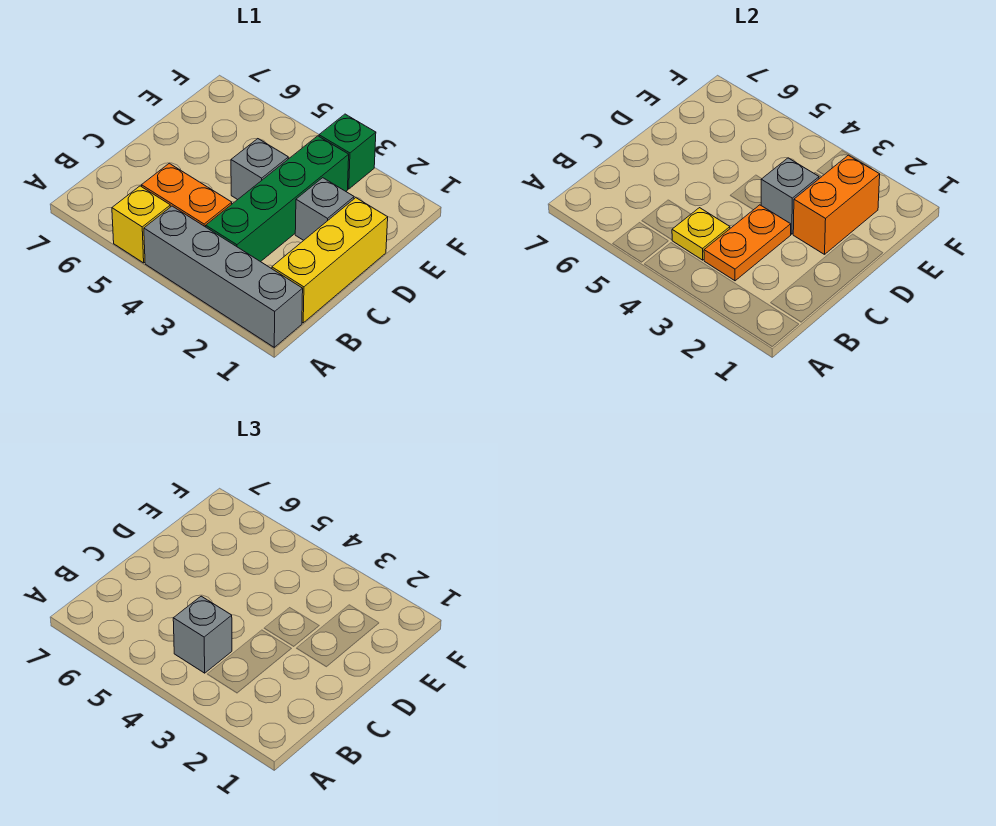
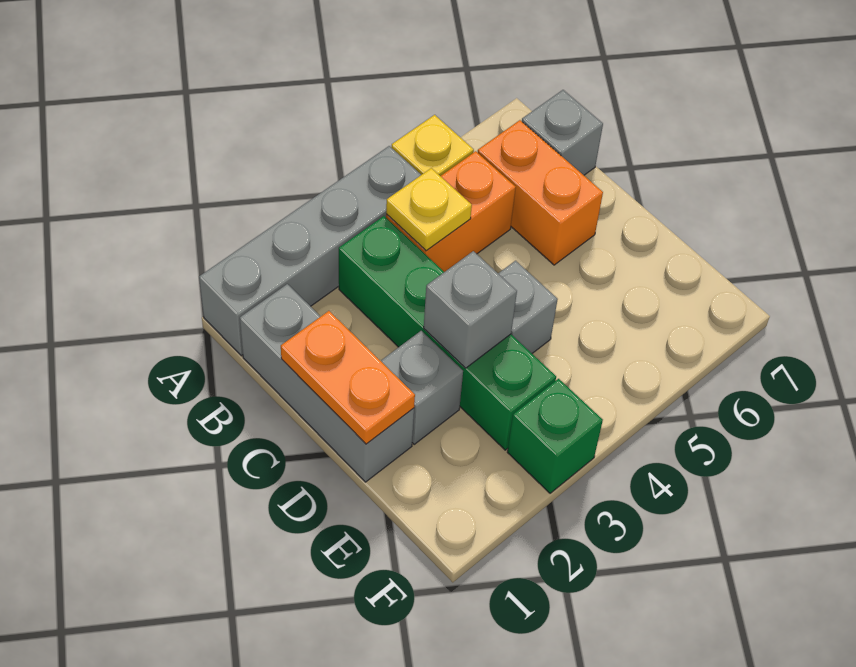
yellow brick B1:D1 level 1 -> grey brick B1:D1 level 1
orange plate B3:C3 level 2 -> orange plate C1:D1 level 2
grey brick B4 level 3 -> grey brick B7 level 1
orange brick D2:E2 level 2 -> orange brick B6:C6 level 1

